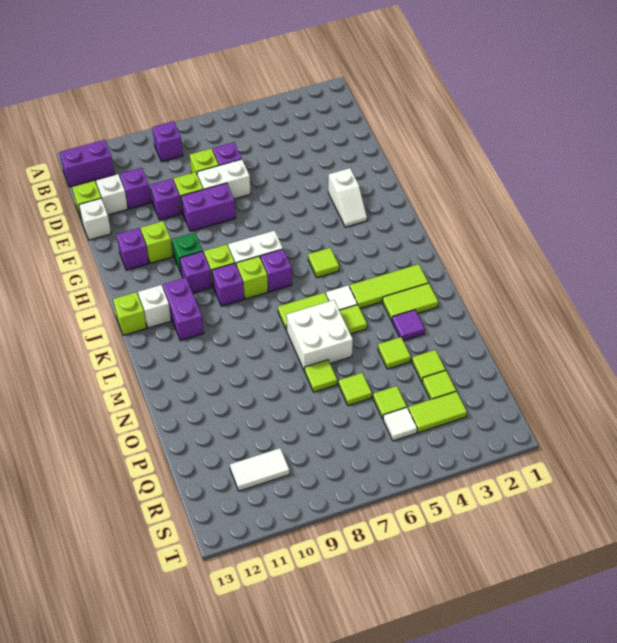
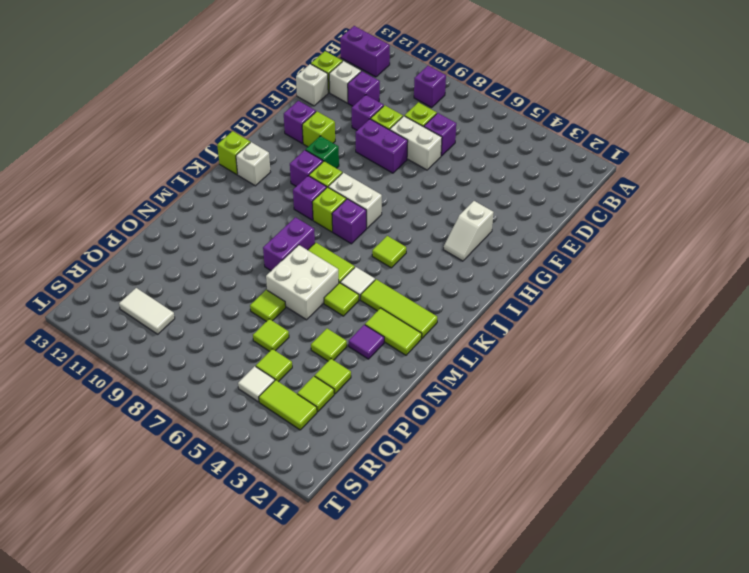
purple brick J11:K11 level 1 -> purple brick L8:M8 level 1

